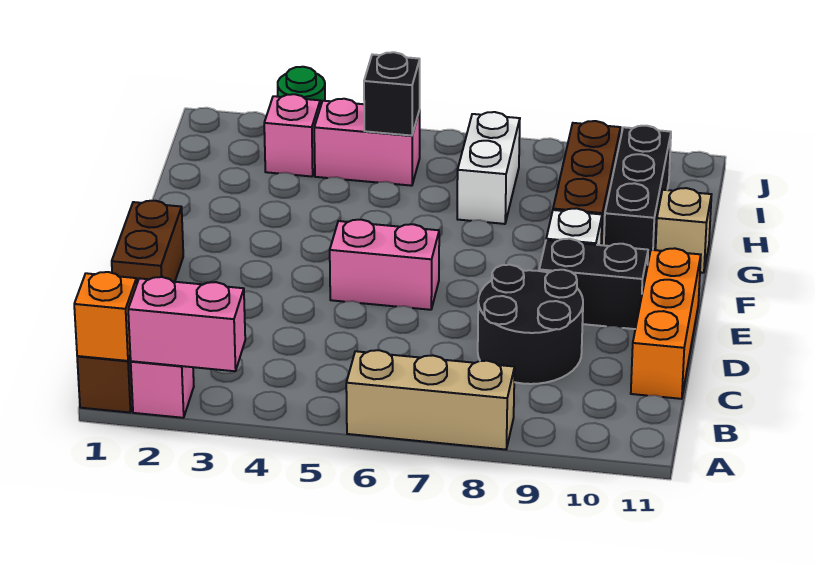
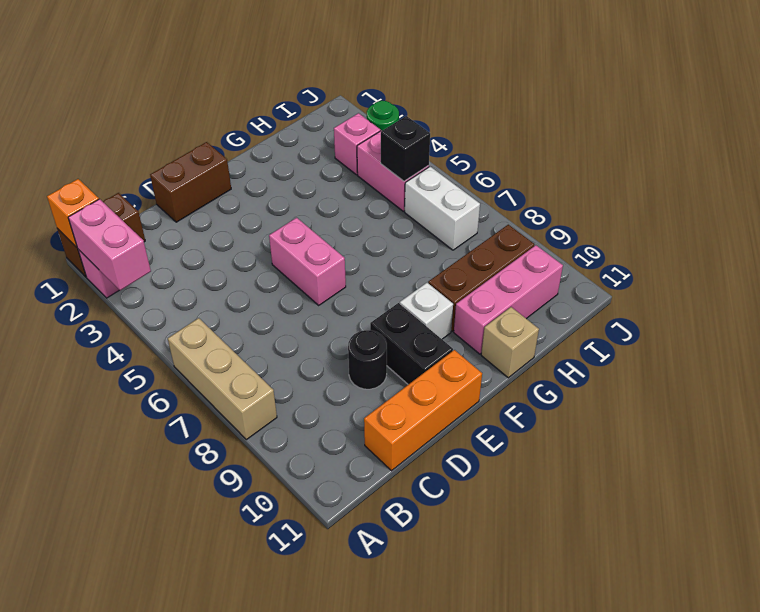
black round brick C8:D9 level 1 -> black round brick D9 level 1
black brick G10:I10 level 1 -> pink brick G10:I10 level 1
white brick H7:I7 level 1 -> white brick I6:I7 level 1

